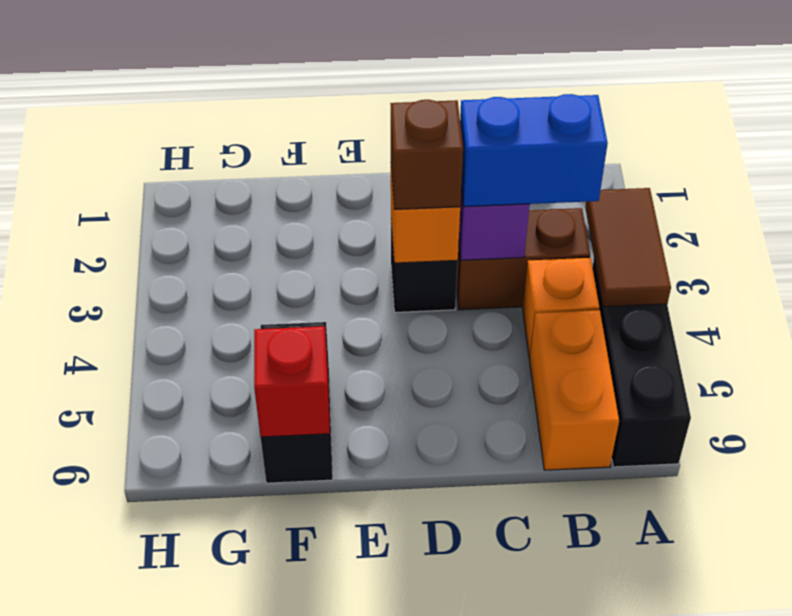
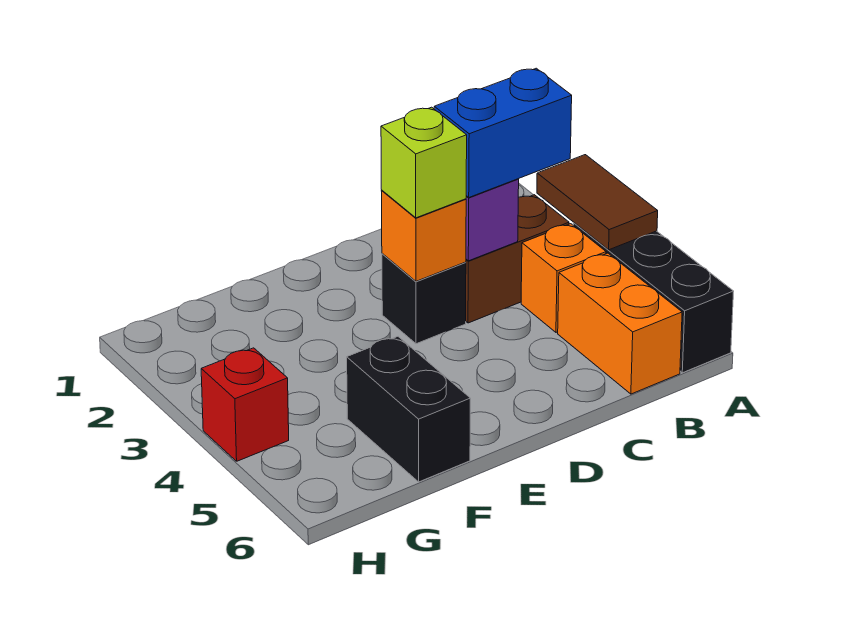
brown brick D3 level 3 -> lime brick D3 level 3
red brick F6 level 2 -> red brick H4 level 1

